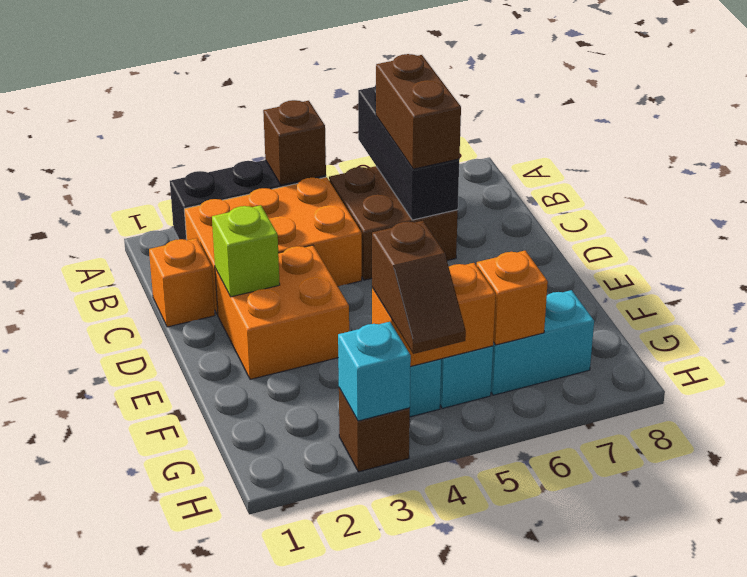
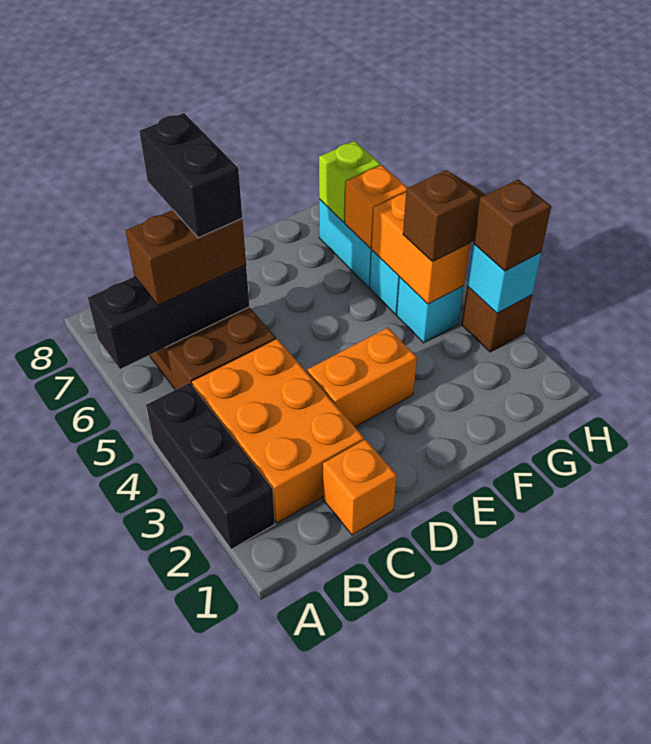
brown brick A4 level 2 -> brown brick H3 level 3
none -> black brick C6:C7 level 4
orange brick D2:E3 level 1 -> orange brick D3:E3 level 1
lime brick D2 level 2 -> lime brick G7 level 2

